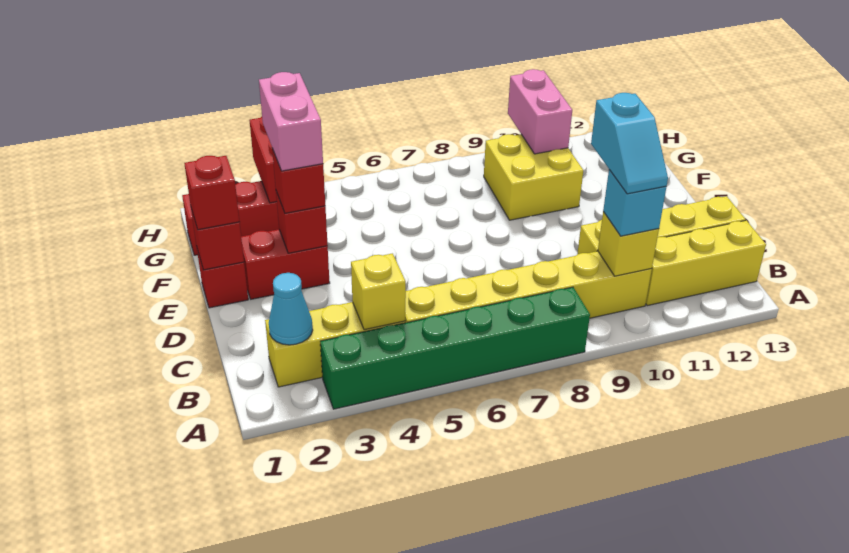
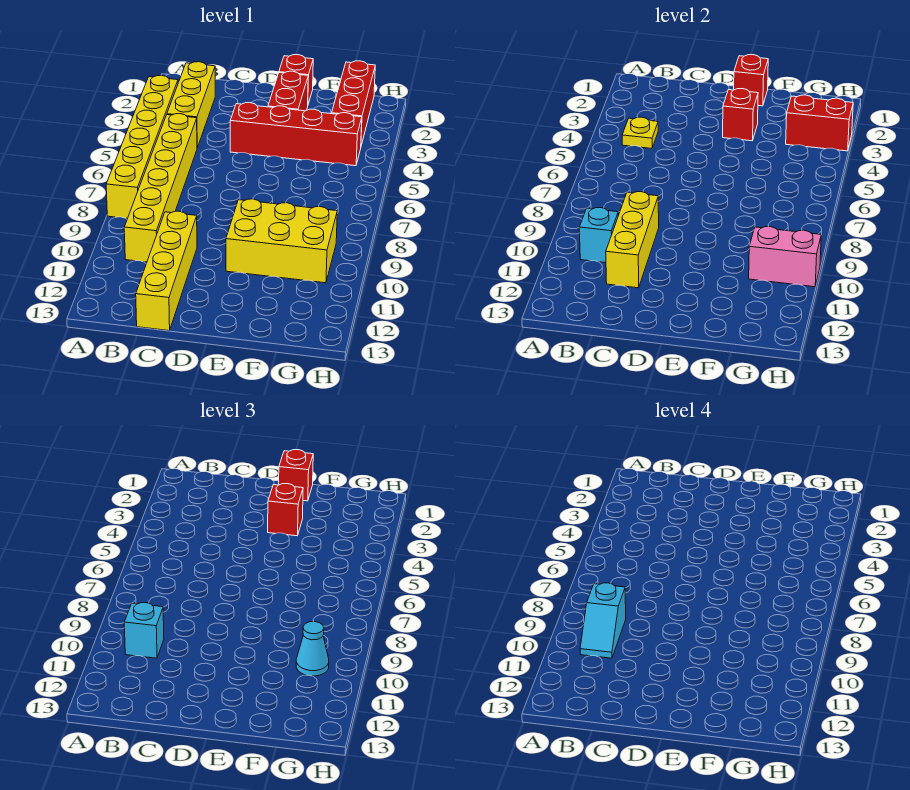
green brick A3:A8 level 1 -> yellow brick A3:A8 level 1
cyan cone B2 level 2 -> cyan cone G10 level 3
yellow brick B4 level 2 -> yellow plate B4 level 2
yellow brick B10 level 2 -> cyan brick B10 level 2
cyan slope B10:C10 level 4 top C -> cyan slope B9:B10 level 4 top 9
yellow brick B11:B13 level 1 -> yellow brick C9:C11 level 2
none -> red brick D4:G4 level 1
pink brick E3:F3 level 4 -> none
yellow brick F9:G10 level 1 -> yellow brick E9:G10 level 1

